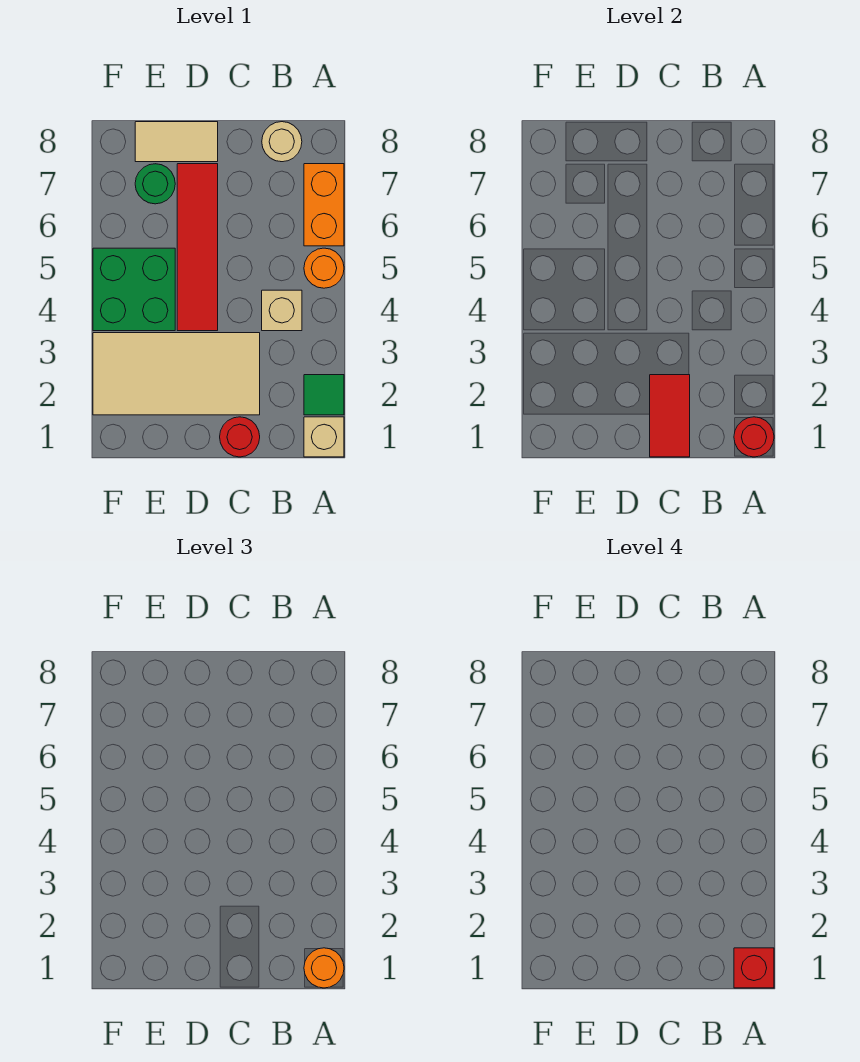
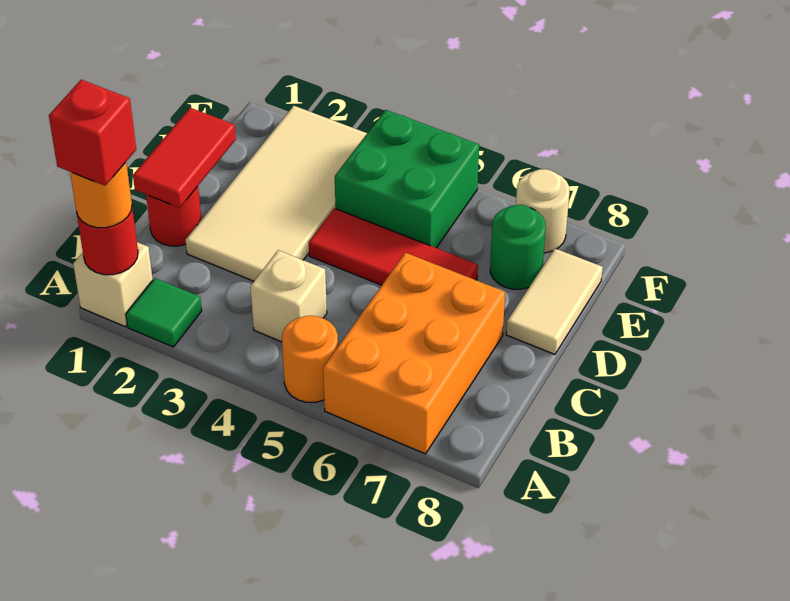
orange brick A6:A7 level 1 -> orange brick A6:C7 level 1
tan round brick B8 level 1 -> tan round brick F7 level 1
red tile C1:C2 level 2 -> red tile C1:D1 level 2
red tile D4:D7 level 1 -> red tile D4:D6 level 1

